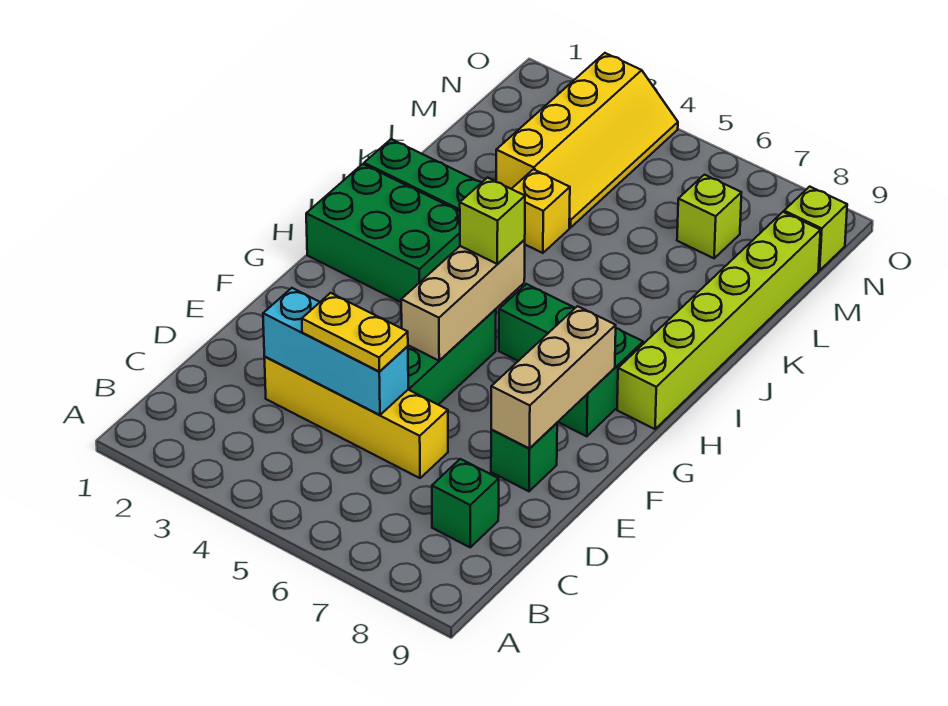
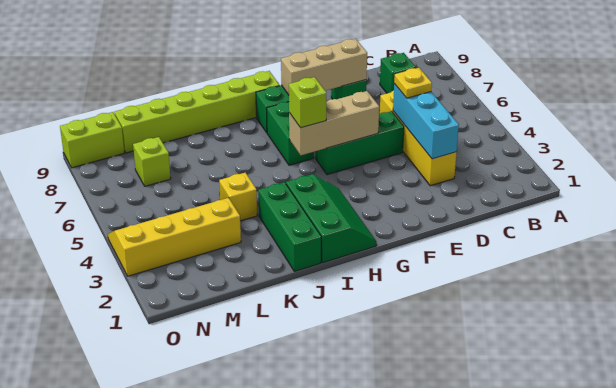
yellow plate D4:D5 level 3 -> yellow plate D5 level 3
green brick H1:I3 level 1 -> green slope H1:I3 level 1 top I
lime brick N9 level 1 -> lime brick N9:O9 level 1

